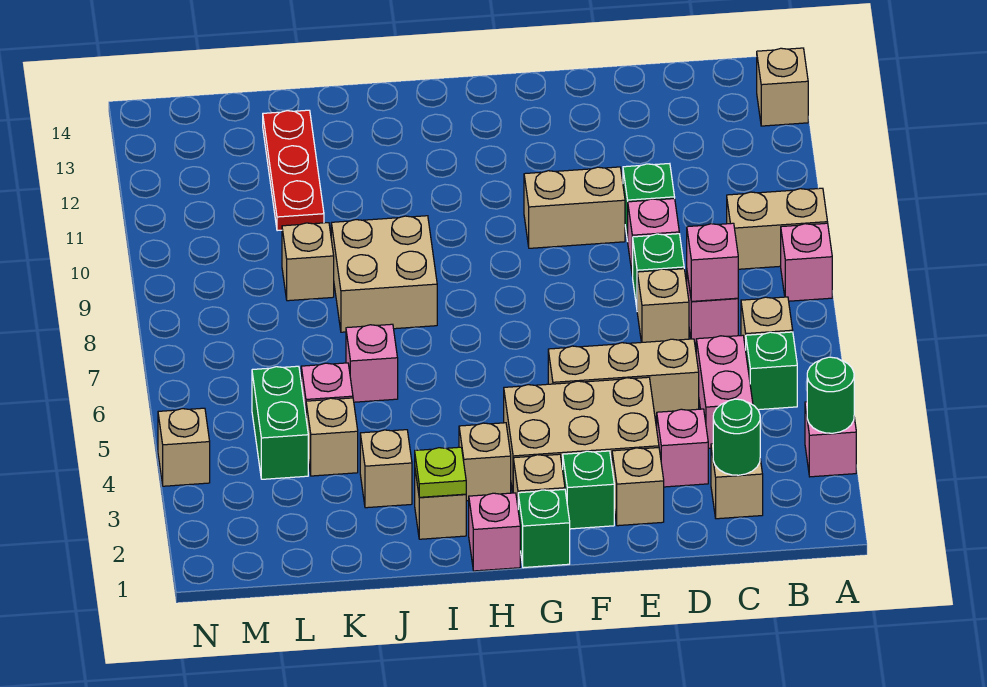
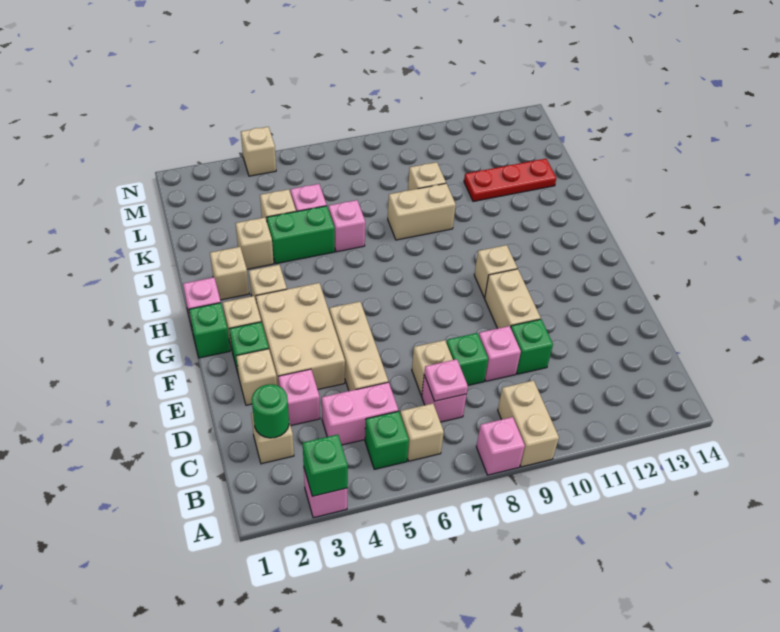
green round brick A3 level 2 -> green brick A3 level 2
tan brick A13 level 1 -> tan brick G10 level 1
pink brick C7 level 2 -> pink plate C7 level 2
lime plate I2 level 2 -> none
tan brick I8:J9 level 1 -> tan brick J8:J9 level 1
green brick L4:L5 level 1 -> green brick J4:J5 level 1

